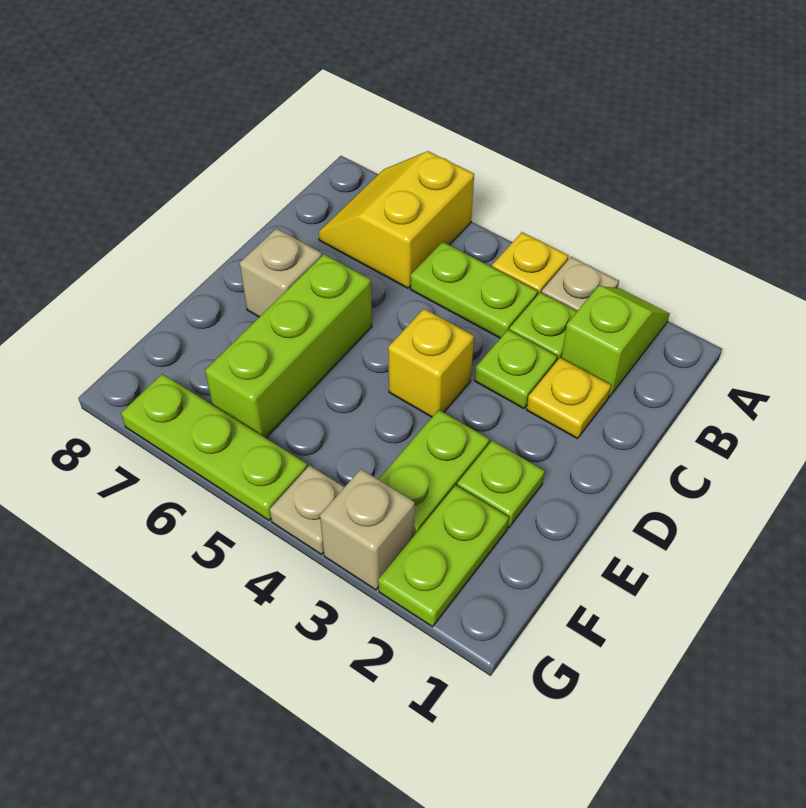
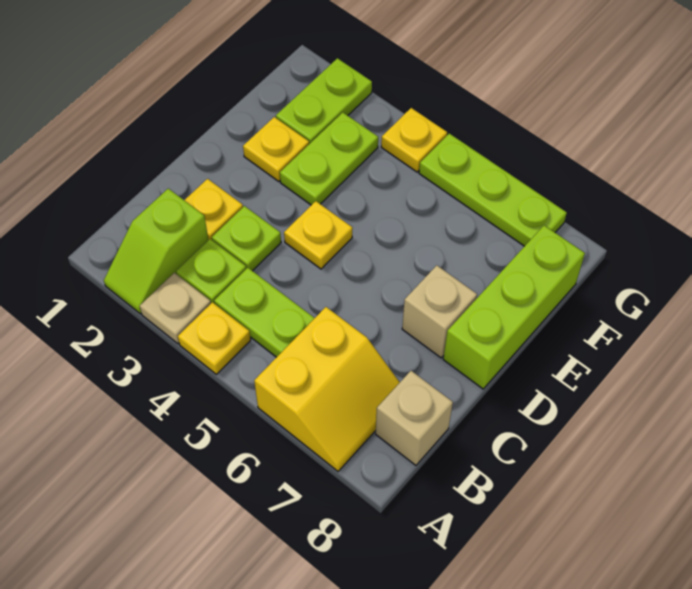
yellow brick D4 level 1 -> yellow plate D4 level 1
lime brick D6:F6 level 1 -> lime brick D8:F8 level 1
lime plate E2 level 1 -> yellow plate E2 level 1
tan brick G3 level 1 -> tan brick B8 level 1
tan plate G4 level 1 -> yellow plate G4 level 1

